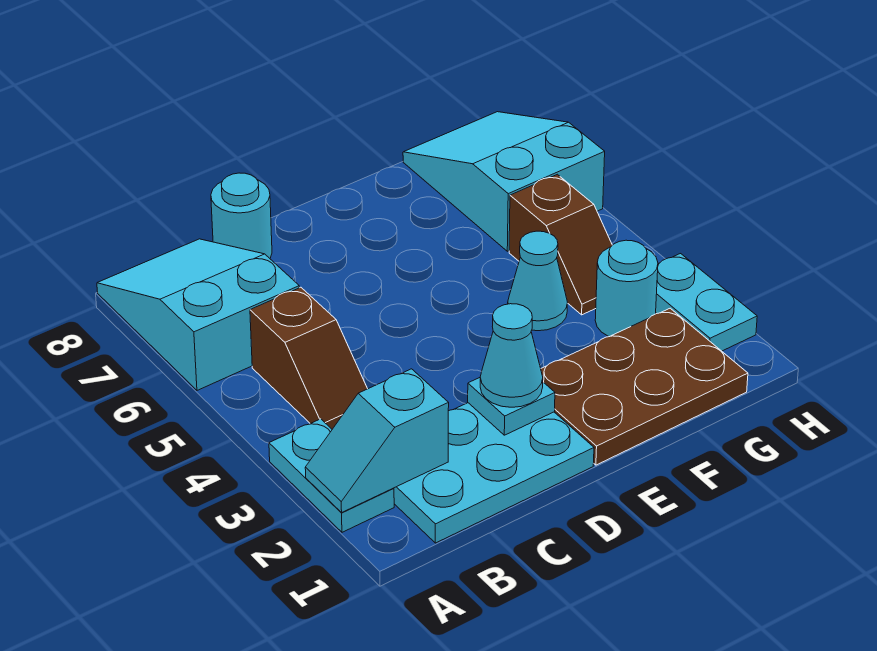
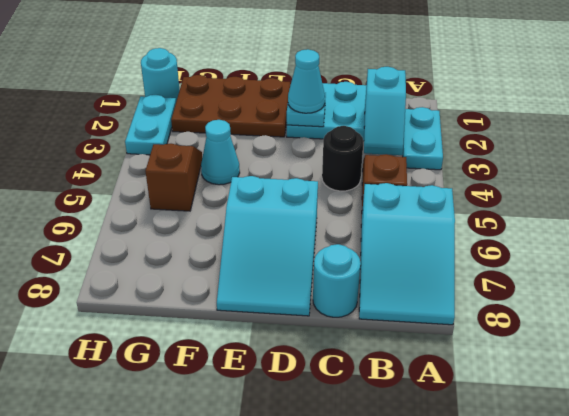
cyan slope A2:B2 level 2 top B -> cyan slope B2:B3 level 2 top 2
none -> black round brick C4 level 1
cyan round brick G3 level 1 -> cyan round brick H1 level 1
cyan slope G6:H8 level 1 top 6 -> cyan slope D6:E8 level 1 top 6

